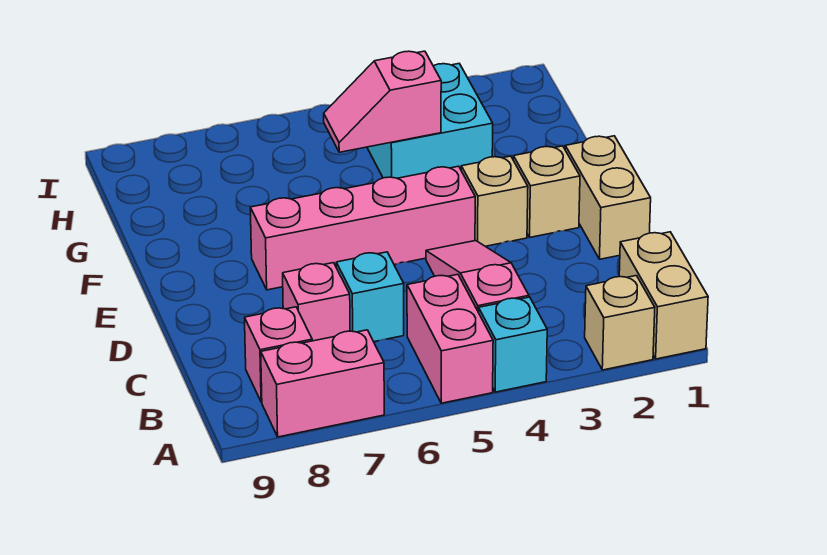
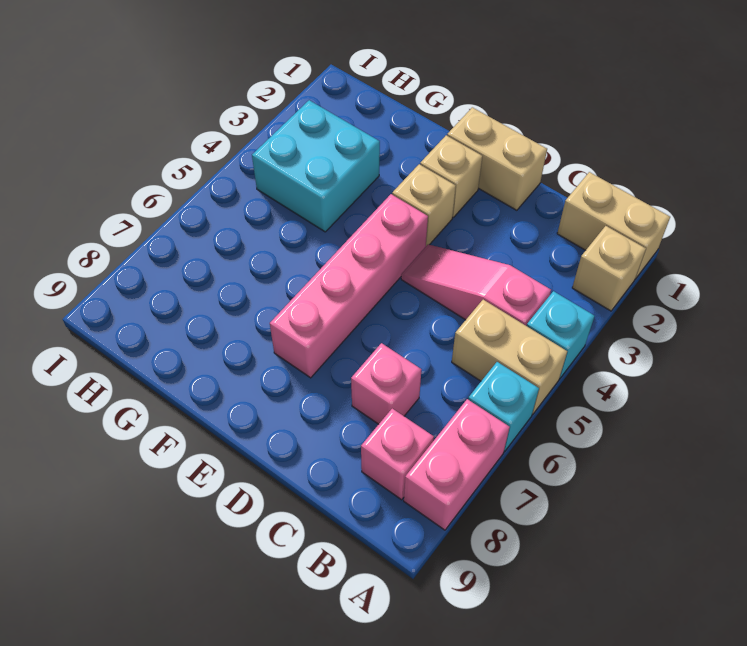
pink brick A5:B5 level 1 -> tan brick A5:B5 level 1
cyan brick C6 level 1 -> cyan brick A6 level 1
pink slope G4:G5 level 2 top 4 -> none

